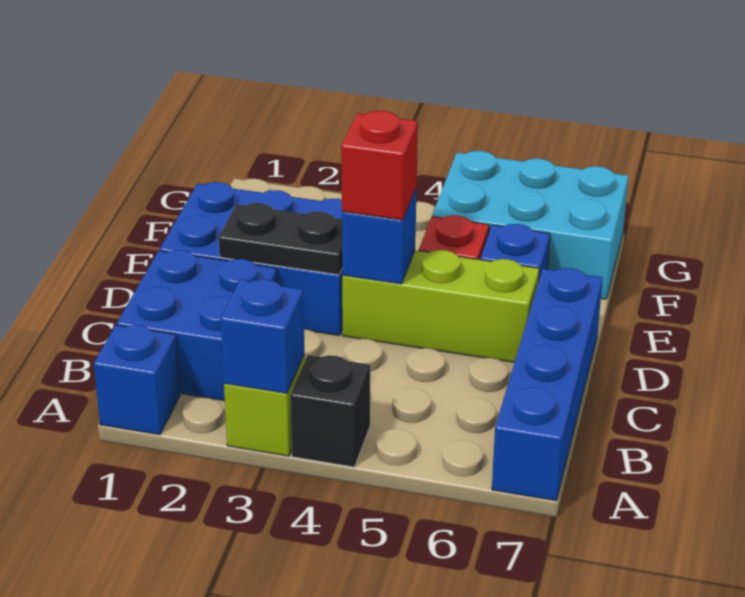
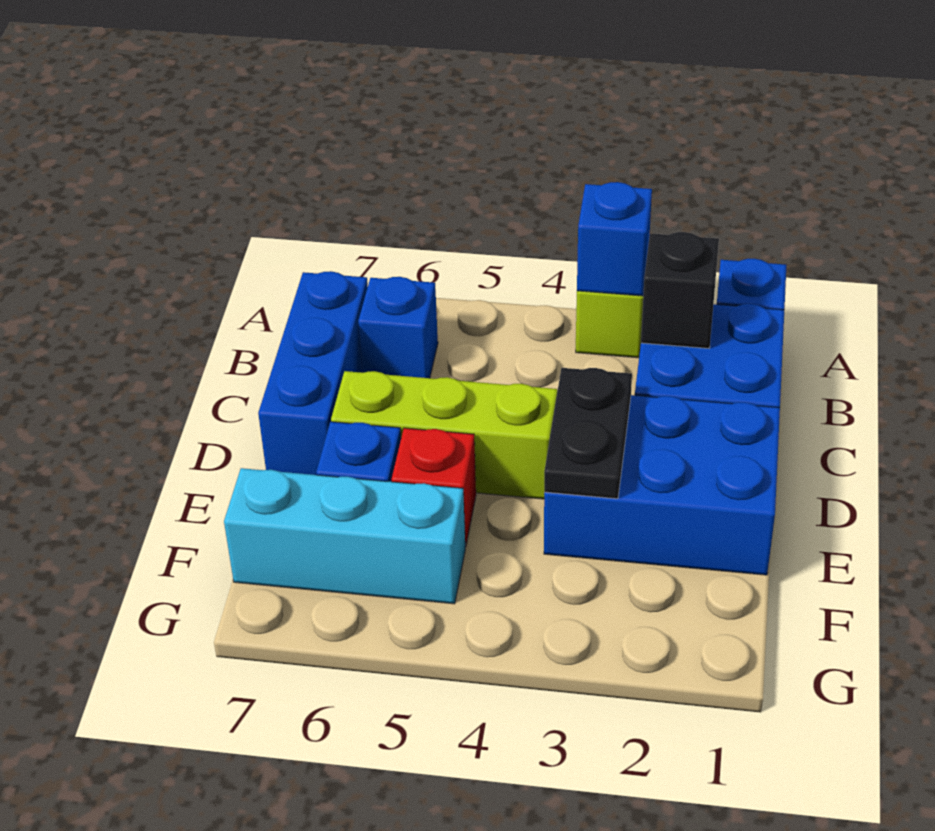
black brick A4 level 1 -> black brick B2 level 2
blue brick A7:D7 level 1 -> blue brick B7:D7 level 1
black plate D2:D3 level 2 -> black plate D3:E3 level 2
blue brick D4 level 2 -> blue brick B6 level 1
red brick D4 level 3 -> none
cyan brick F5:G7 level 1 -> cyan brick F5:F7 level 1

